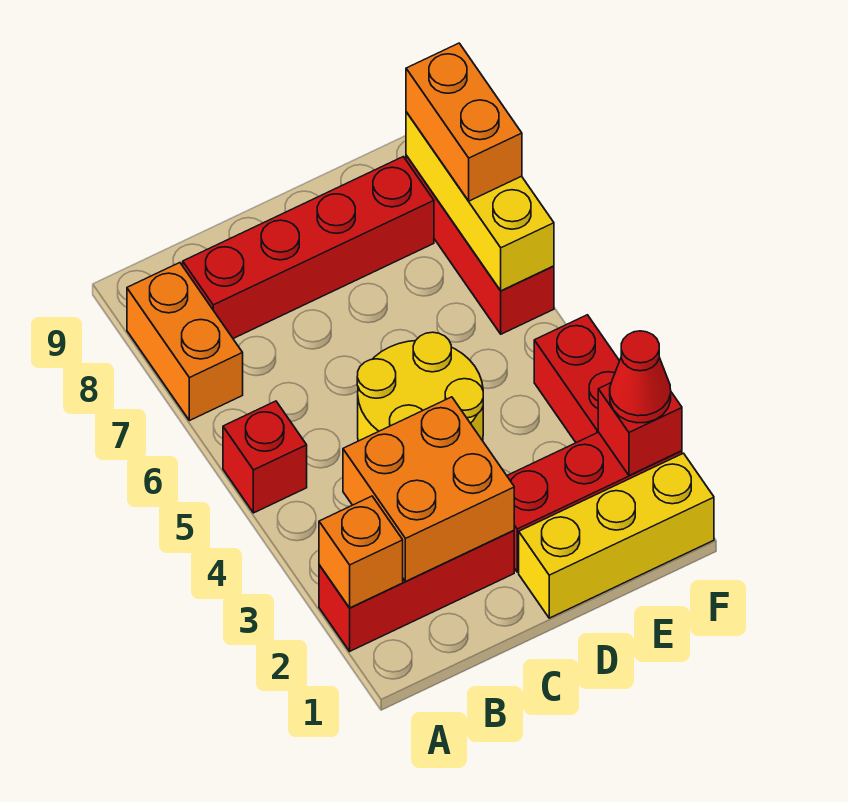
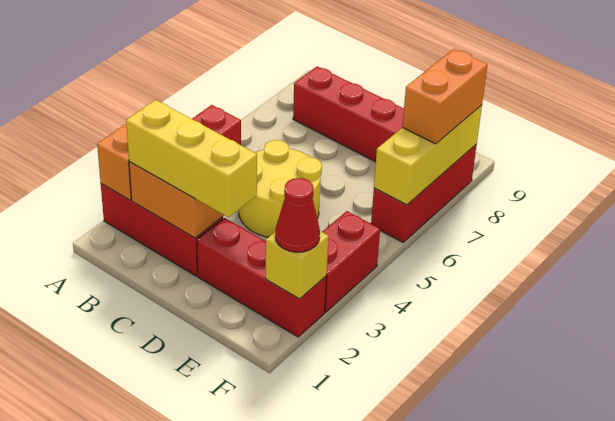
orange brick A7:A8 level 1 -> none
yellow brick D1:F1 level 1 -> yellow brick B2:D2 level 3
red brick F2 level 2 -> yellow brick F2 level 2

